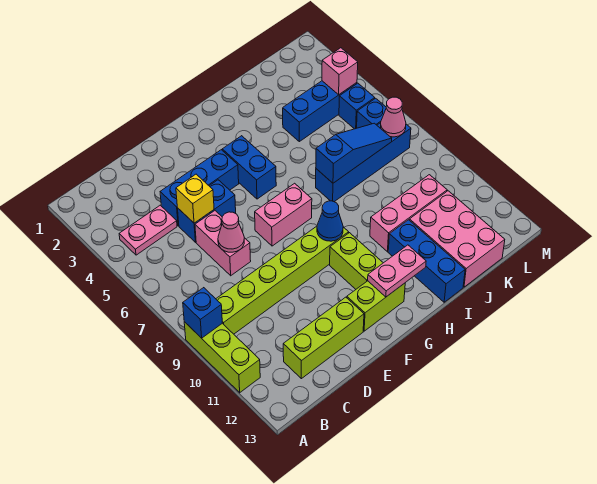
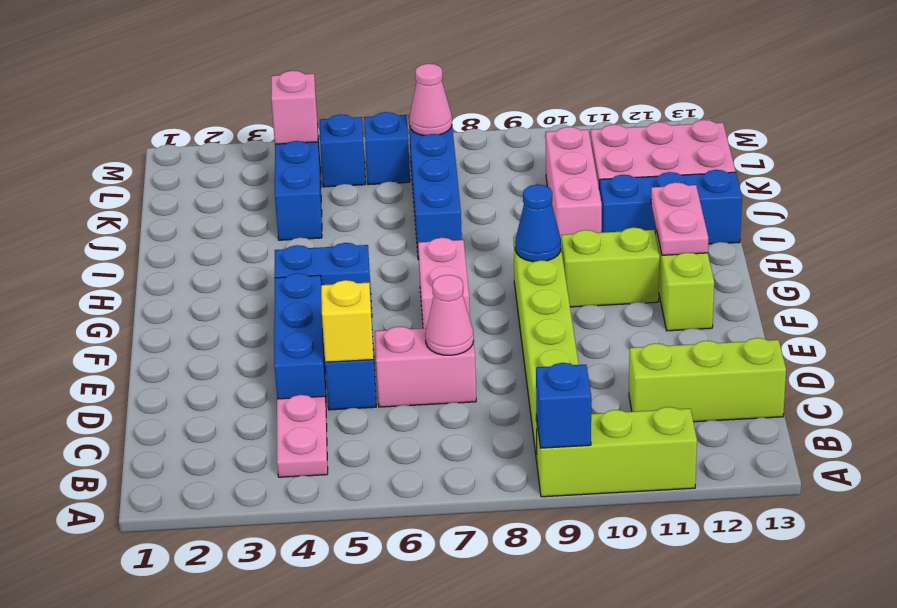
lime brick C12:E12 level 1 -> lime brick C11:C13 level 1
blue slope I7:K7 level 2 top I -> none

